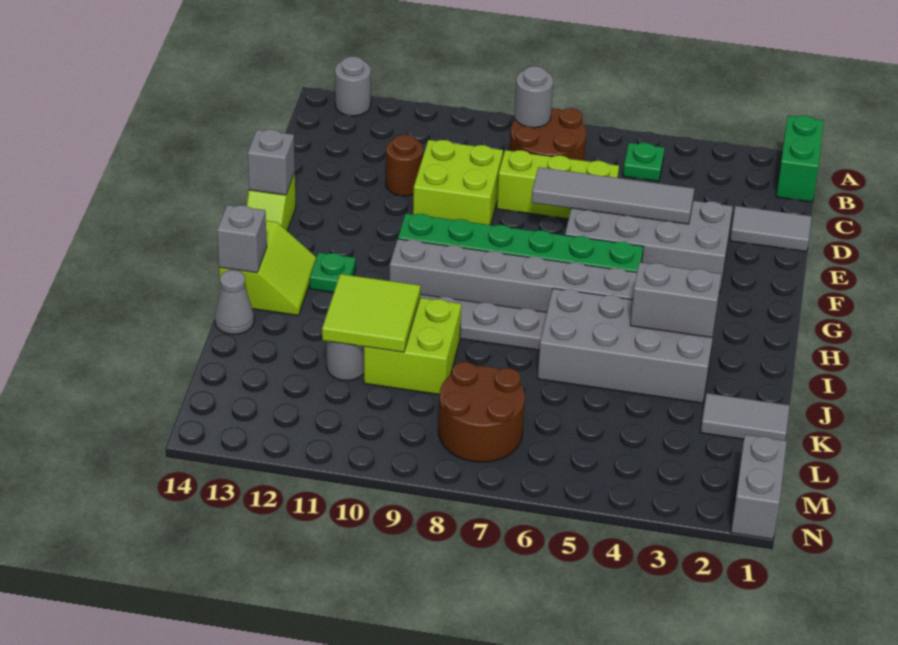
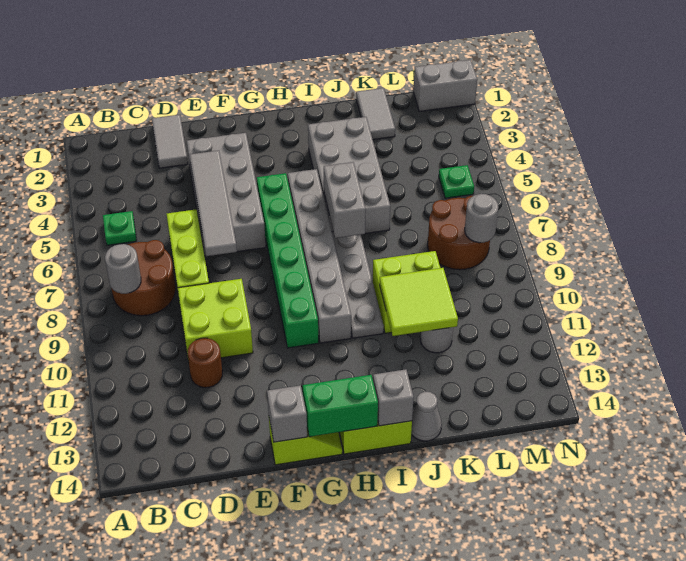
green brick A1:B1 level 1 -> green brick G14:H14 level 2
grey round brick A13 level 1 -> grey round brick M8 level 2
green plate H12 level 1 -> green plate M5 level 1
grey brick I3:I4 level 2 -> grey brick I6:I7 level 2

